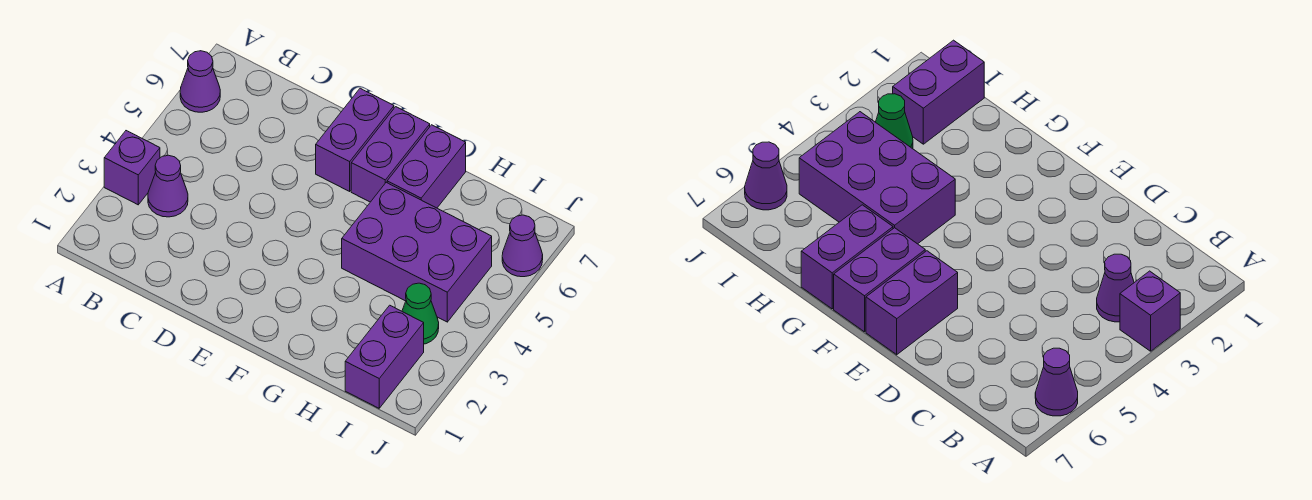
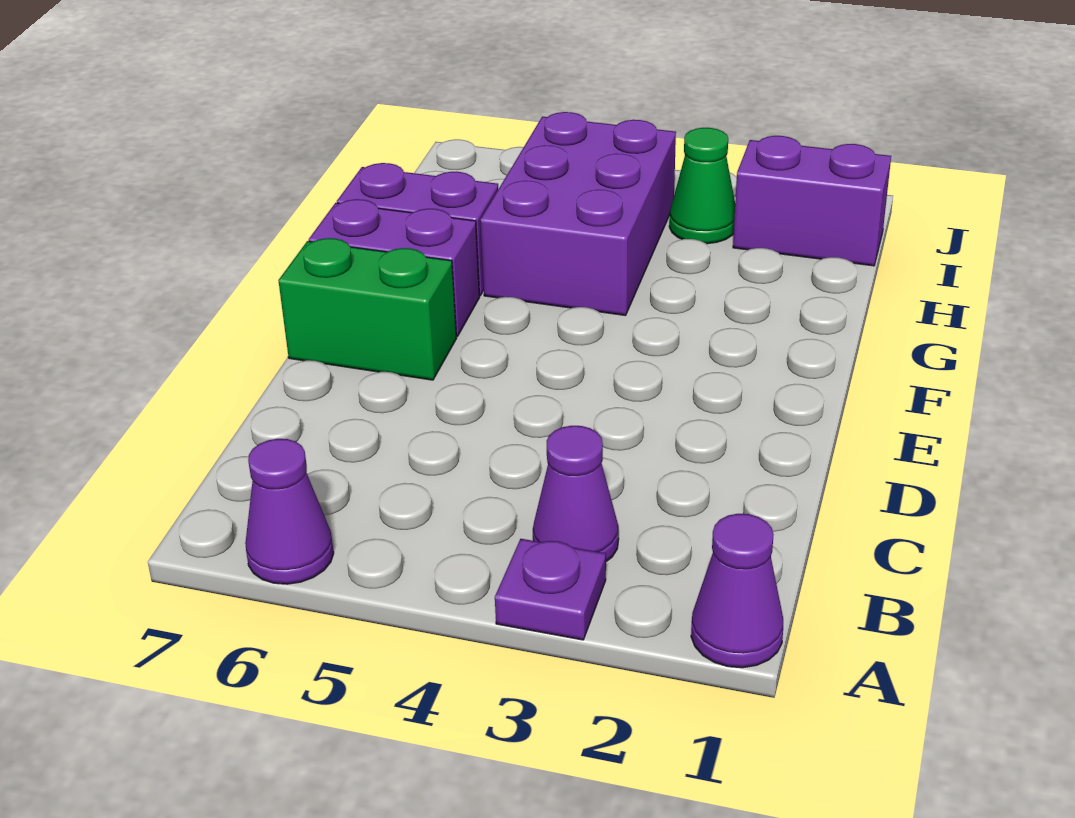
purple brick A3 level 1 -> purple plate A3 level 1
purple brick E6:E7 level 1 -> green brick E6:E7 level 1
purple cone J6 level 1 -> purple cone A1 level 1

